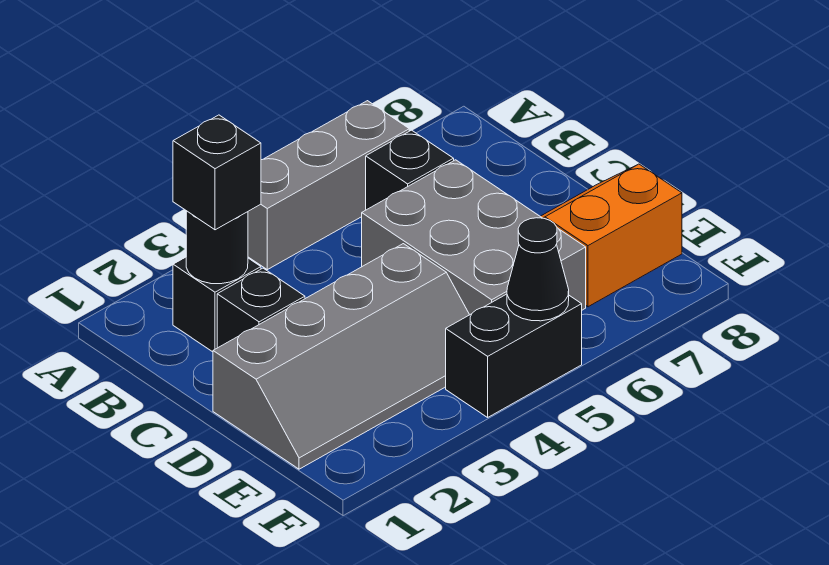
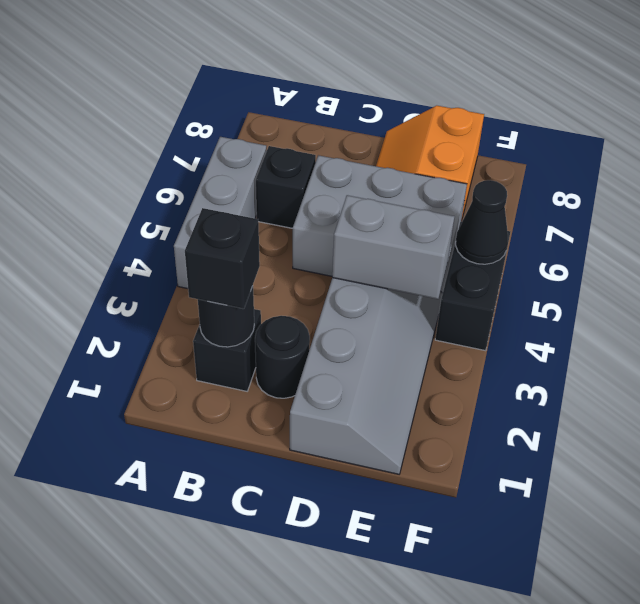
black brick C2 level 1 -> black round brick C2 level 1
none -> grey brick D4:E4 level 2

